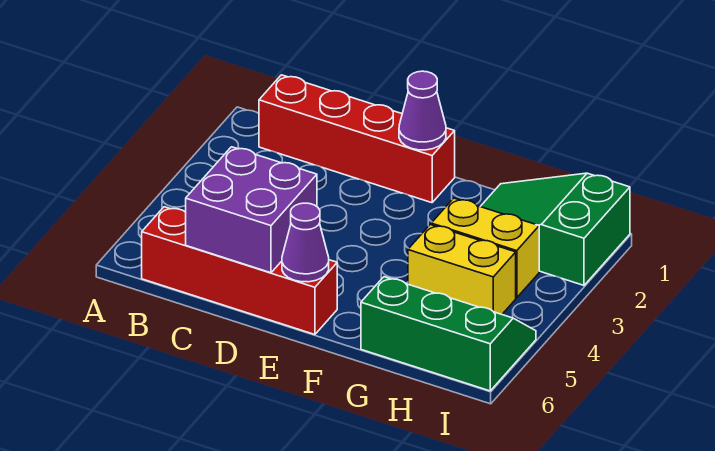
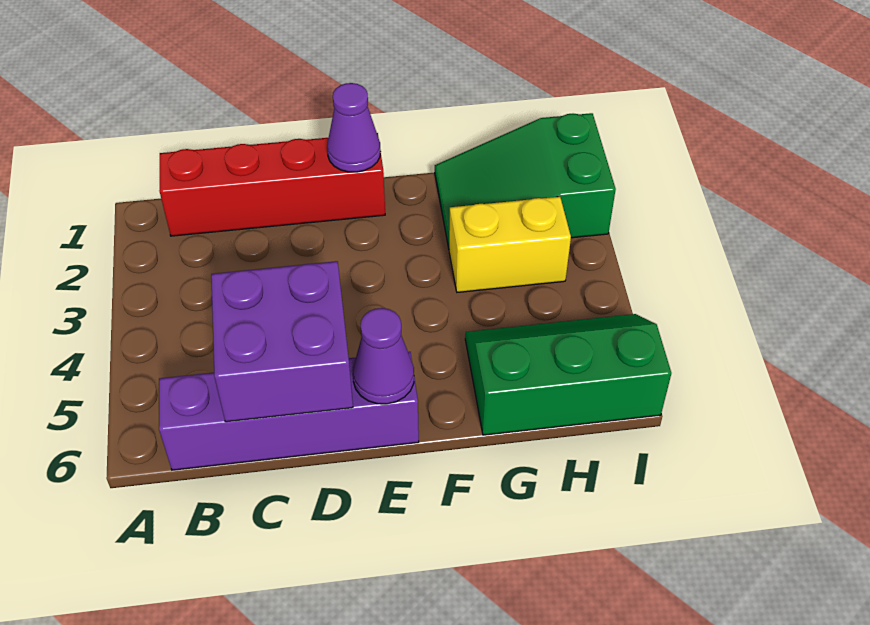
red brick B6:E6 level 1 -> purple brick B6:E6 level 1
yellow brick G4:H4 level 1 -> none

